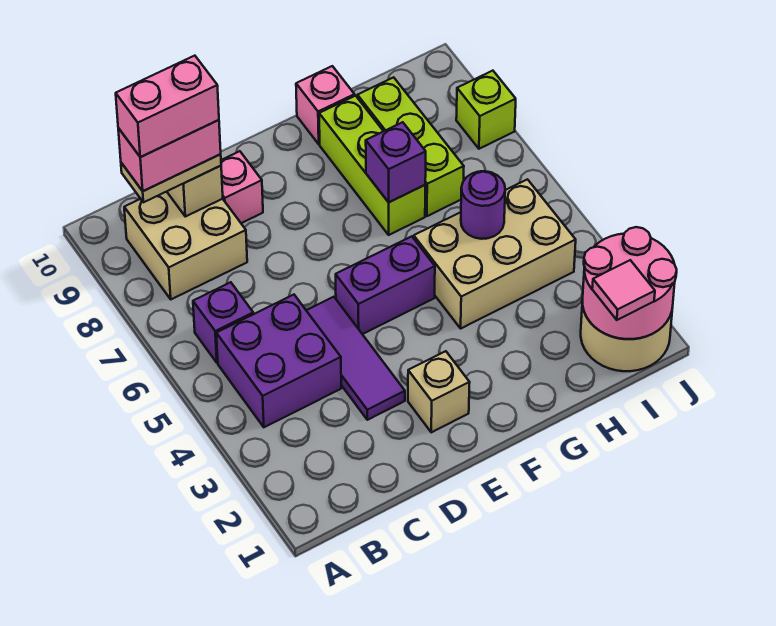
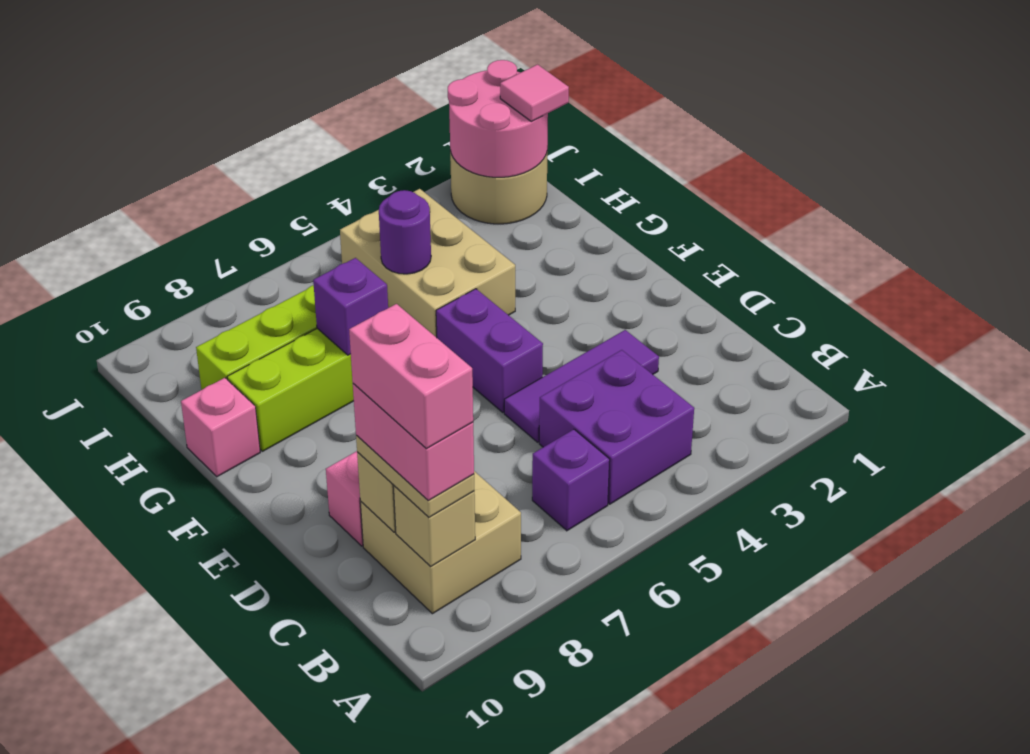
tan brick E2 level 1 -> tan brick B9 level 2
lime brick J8 level 1 -> none

